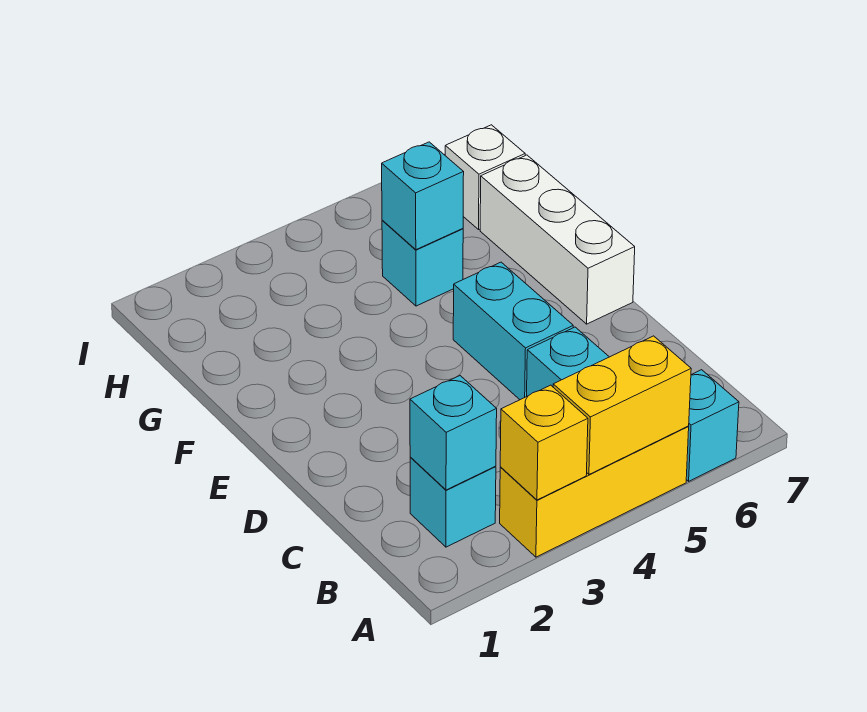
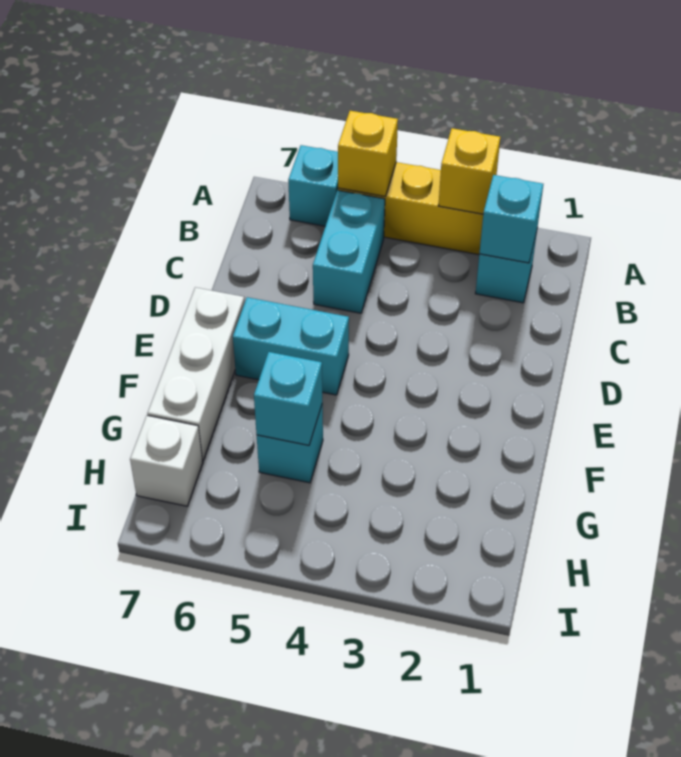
yellow brick A4:A5 level 2 -> yellow brick A5 level 2
cyan brick D5:E5 level 1 -> cyan brick E5:E6 level 1

